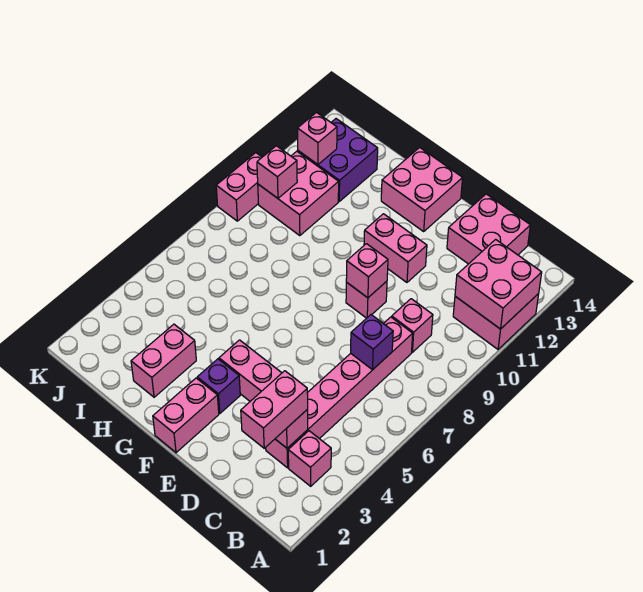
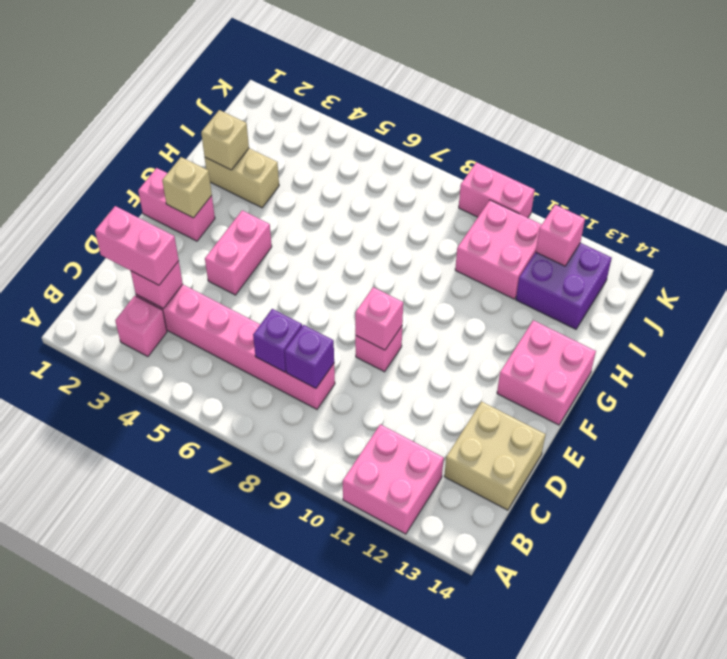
pink brick A11:B12 level 2 -> none
pink brick C9 level 1 -> none
pink brick C13:D14 level 1 -> tan brick C13:D14 level 1
pink brick E11:F11 level 1 -> none
none -> tan brick F2 level 2
purple brick F3 level 1 -> purple brick C8 level 2
pink brick H2:H3 level 1 -> tan brick H2:H3 level 1
none -> tan brick H2 level 2
pink brick J10 level 2 -> none

